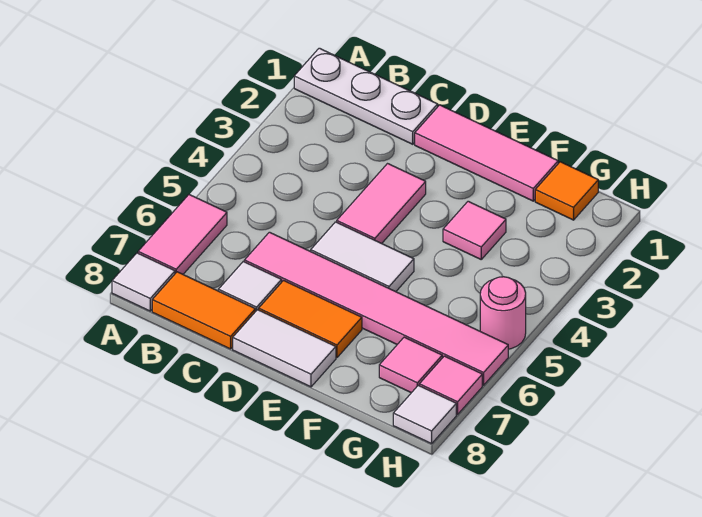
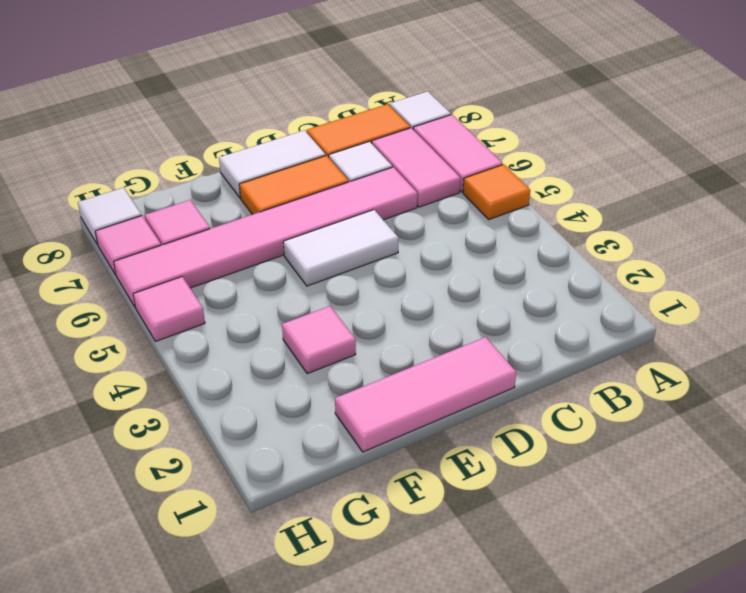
white plate A1:C1 level 1 -> none
pink tile D3:D4 level 1 -> pink tile B6:B7 level 1
orange tile G1 level 1 -> orange tile A5 level 1
pink round brick H5 level 1 -> pink tile H5 level 1

